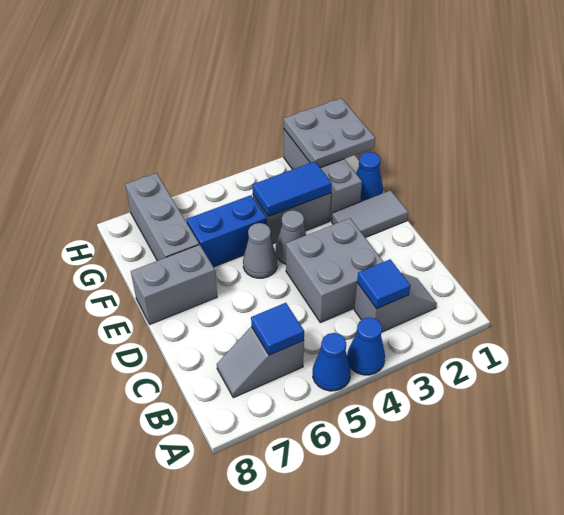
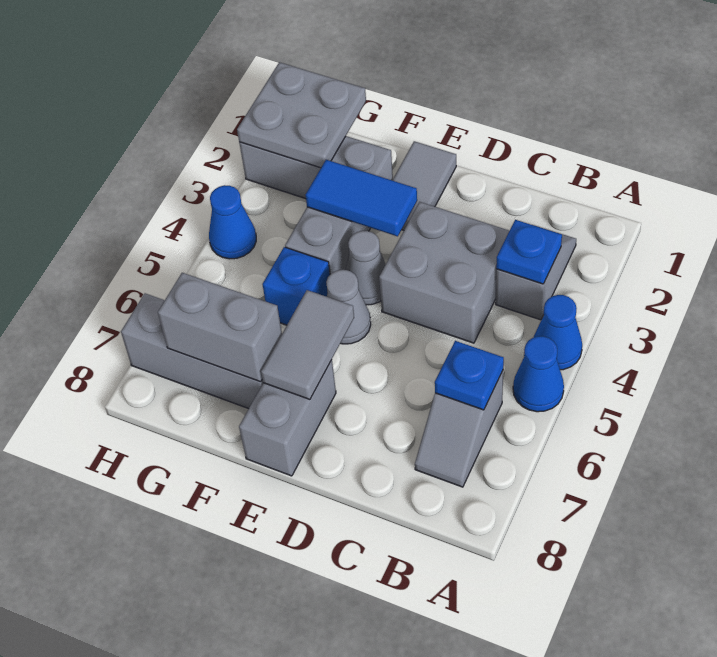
blue tile B3 level 2 -> blue plate B3 level 2
blue tile B6 level 2 -> blue plate B6 level 2
none -> grey tile E6:E7 level 2
blue cone F1 level 1 -> blue cone H4 level 1
blue tile F3:F4 level 2 -> blue tile E3:F3 level 2
blue brick F5:F6 level 1 -> blue brick F5 level 1
none -> grey brick F7:G7 level 2

